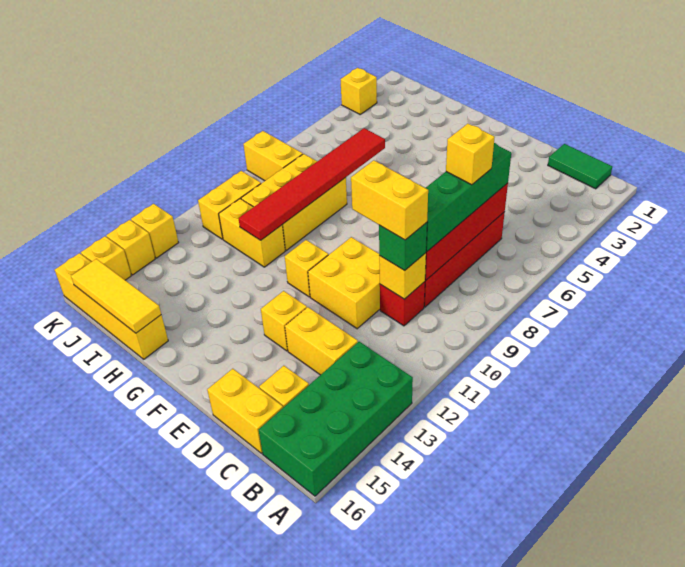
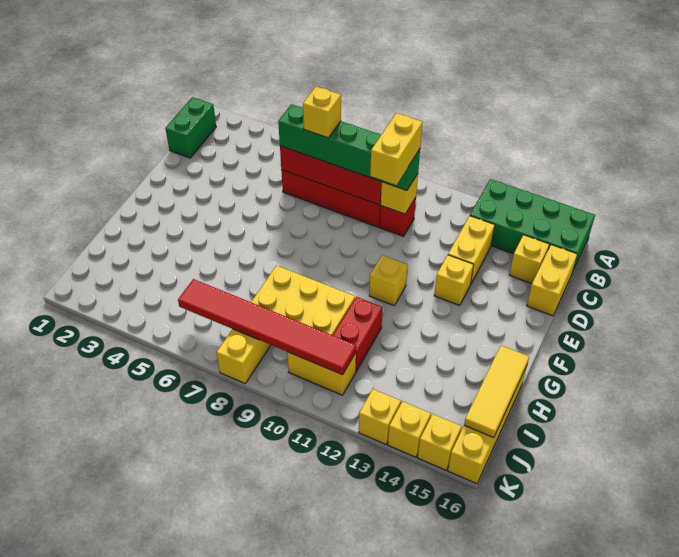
green tile B1:C1 level 1 -> green brick B1:C1 level 1
yellow brick D10:E11 level 1 -> none
red tile H6:H11 level 2 -> red tile J6:J11 level 2
yellow brick H11:I11 level 1 -> red brick H11:I11 level 1
yellow brick K3 level 1 -> none

